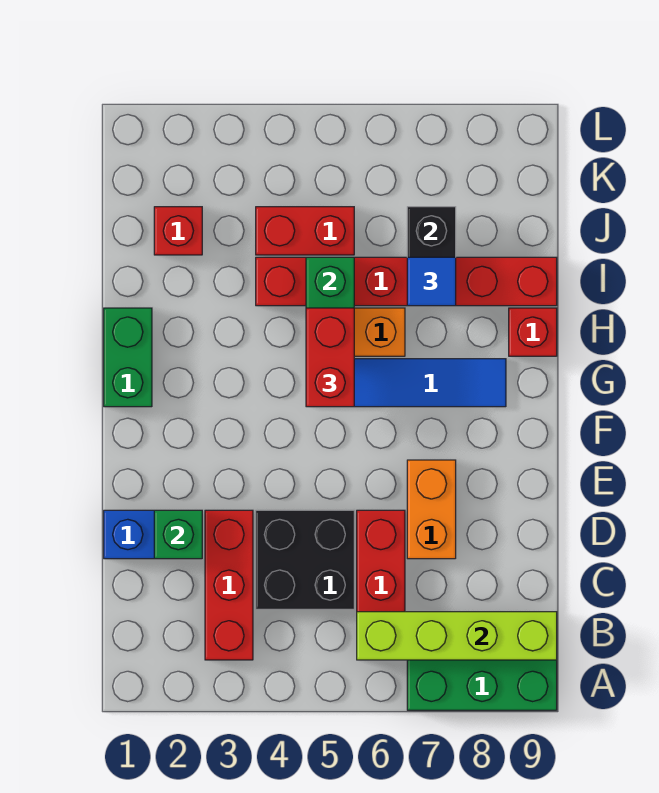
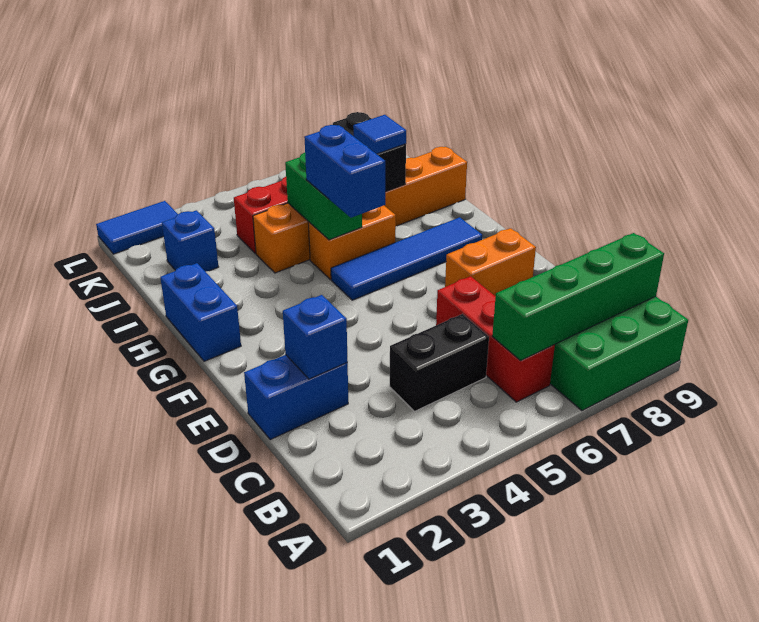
red brick B3:D3 level 1 -> none
lime brick B6:B9 level 2 -> green brick B6:B9 level 2
black brick C4:D5 level 1 -> black brick C4:C5 level 1
green brick D2 level 2 -> blue brick D2 level 2
orange brick D7:E7 level 1 -> orange brick E7:E8 level 1
green brick G1:H1 level 1 -> blue brick G1:H1 level 1
red brick G5:H5 level 3 -> blue brick G5:H5 level 3
red brick H9 level 1 -> none
red brick I4:I9 level 1 -> orange brick I4:I9 level 1
red brick J2 level 1 -> blue brick J2 level 1
none -> blue tile L1:L2 level 1

